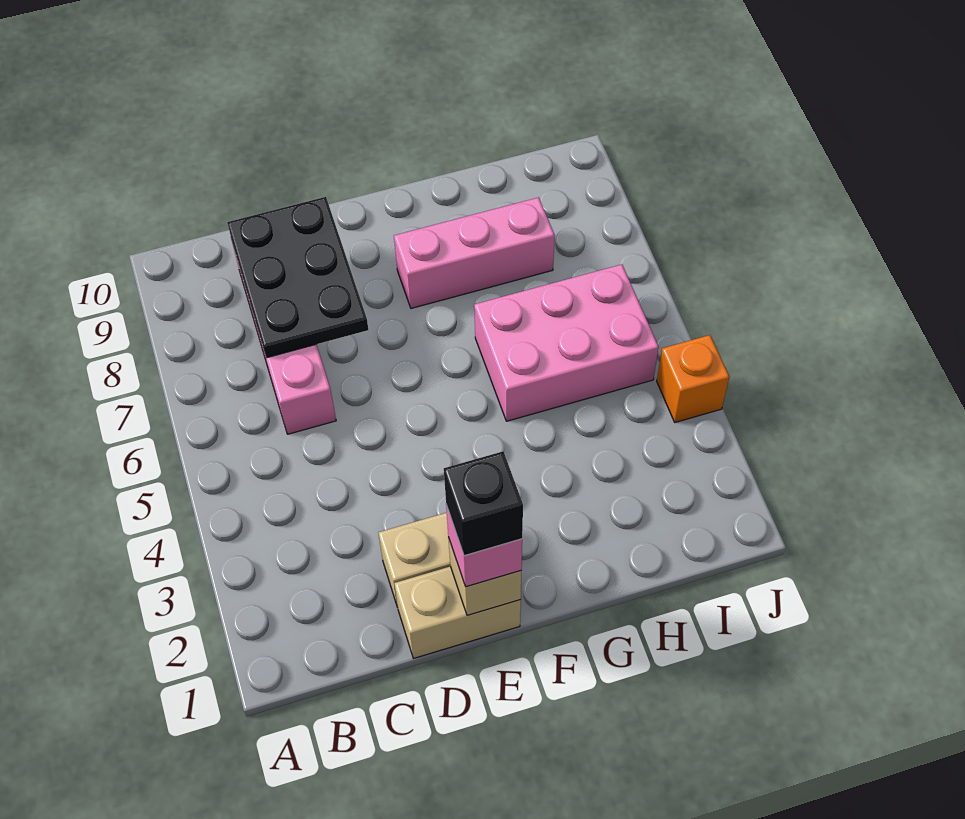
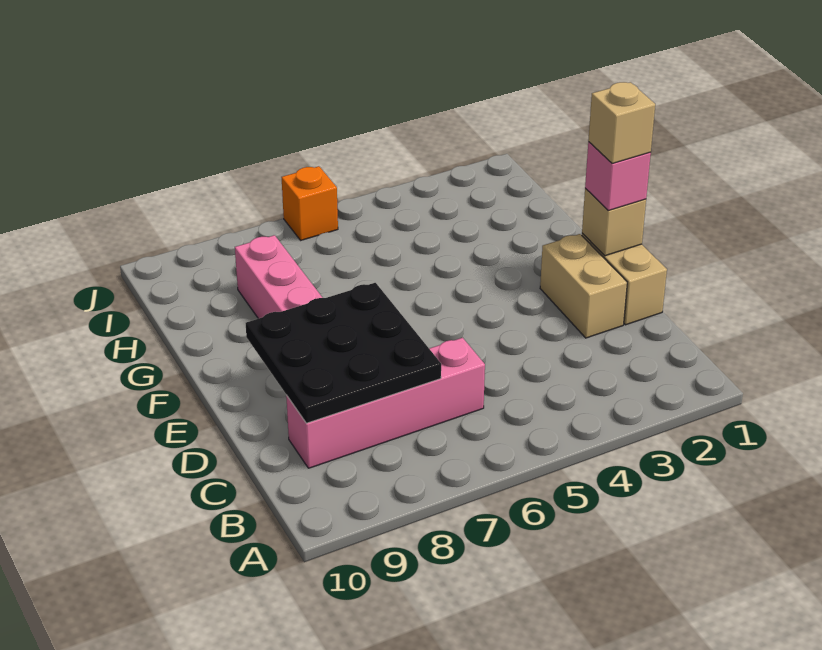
black plate C7:D9 level 2 -> black plate C7:E9 level 2
black brick E1 level 4 -> tan brick E1 level 4
pink brick G5:I6 level 1 -> none
orange brick J4 level 1 -> orange brick J6 level 1

